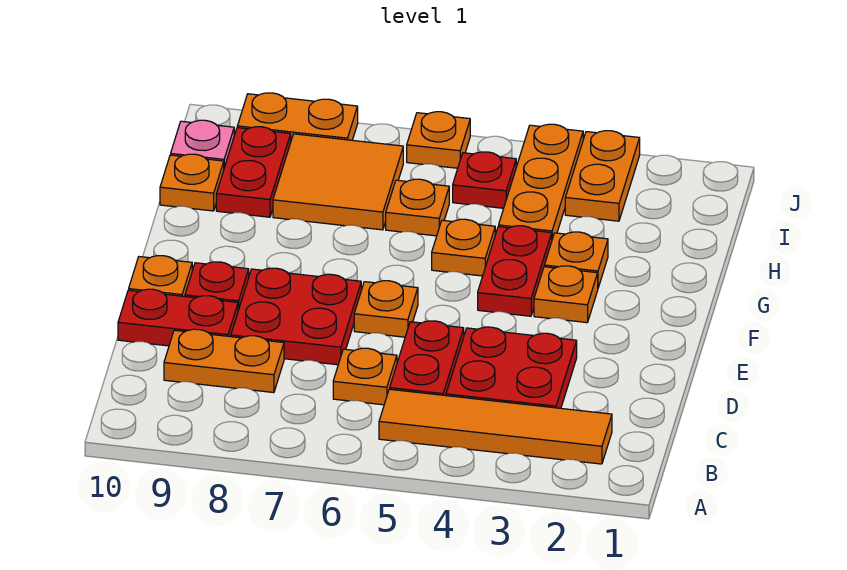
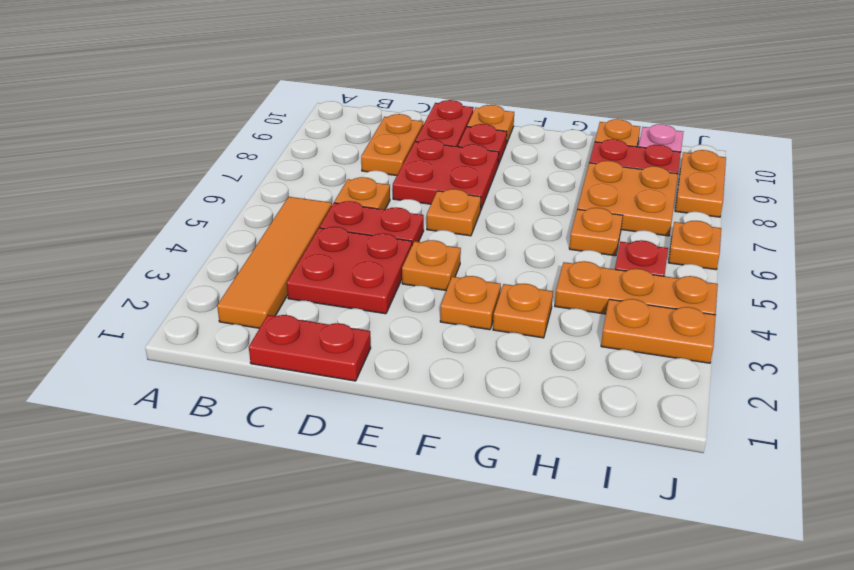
red plate F4:G4 level 1 -> red plate C1:D1 level 1
orange plate G5 level 1 -> orange plate E4 level 1
orange tile H7:I8 level 1 -> orange plate H7:I8 level 1

